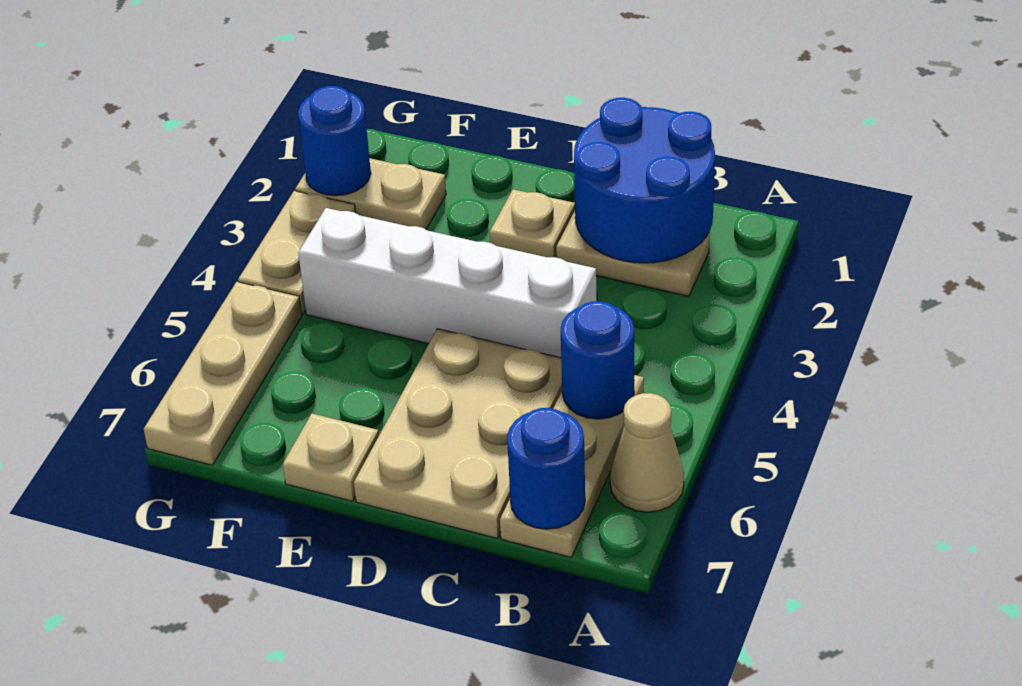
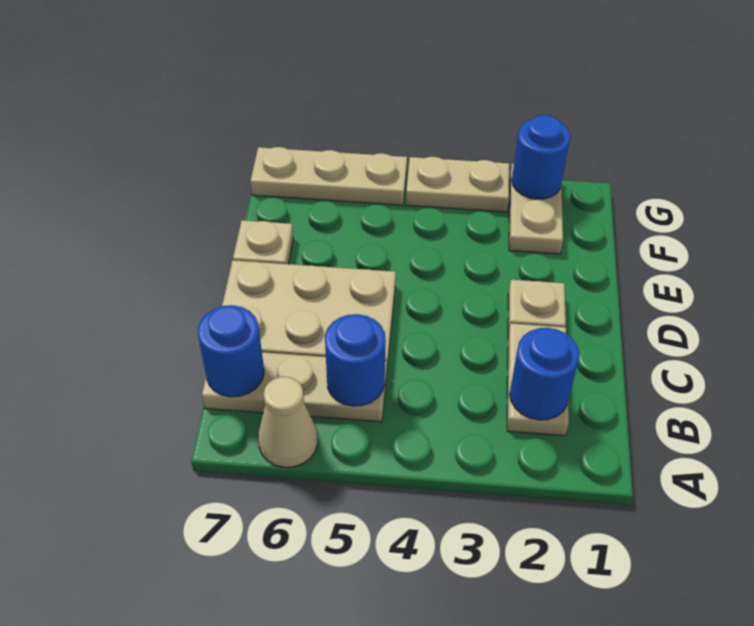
blue round brick B1:C2 level 2 -> blue round brick B2 level 2
white brick C4:F4 level 1 -> none

